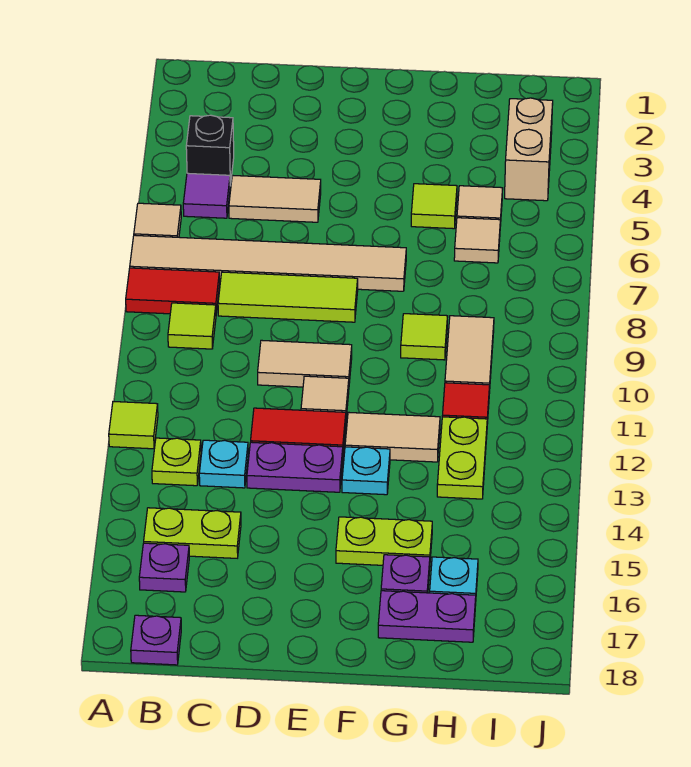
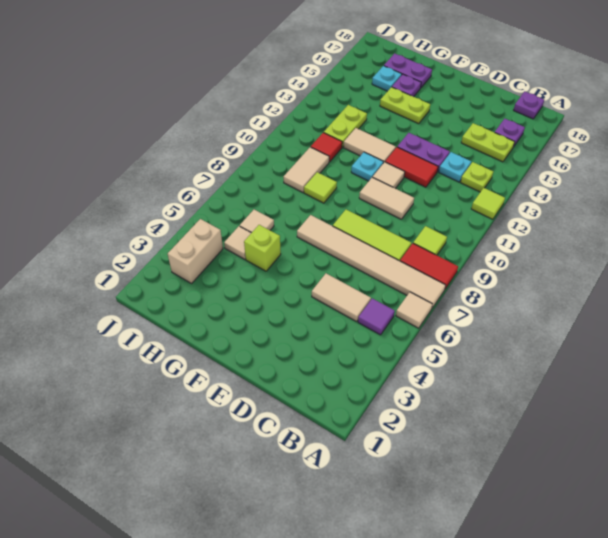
black brick B4 level 1 -> none
cyan plate F13 level 1 -> cyan plate F11 level 1
lime tile G5 level 1 -> lime brick G5 level 1

